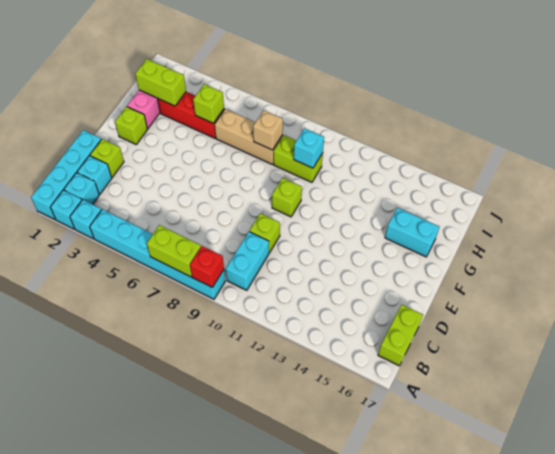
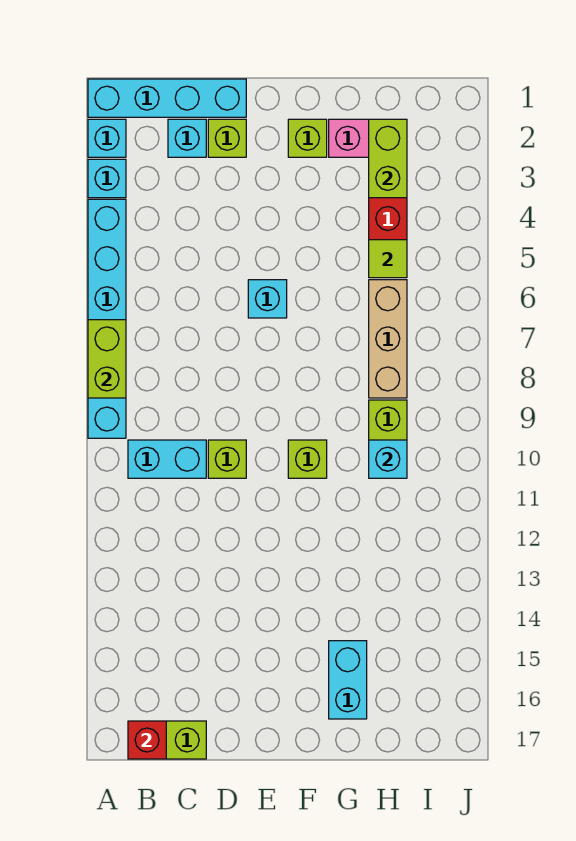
red brick A9 level 2 -> red brick B17 level 2
cyan brick B2 level 1 -> cyan brick E6 level 1
lime brick H5 level 2 -> lime tile H5 level 2
tan brick H8 level 2 -> none

